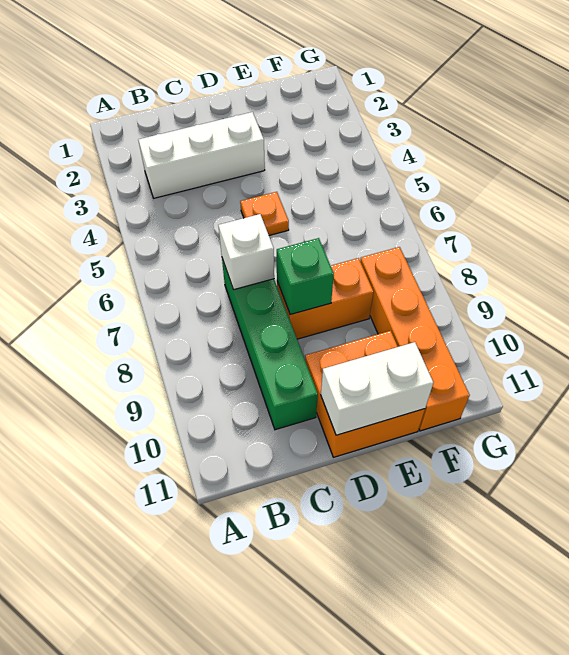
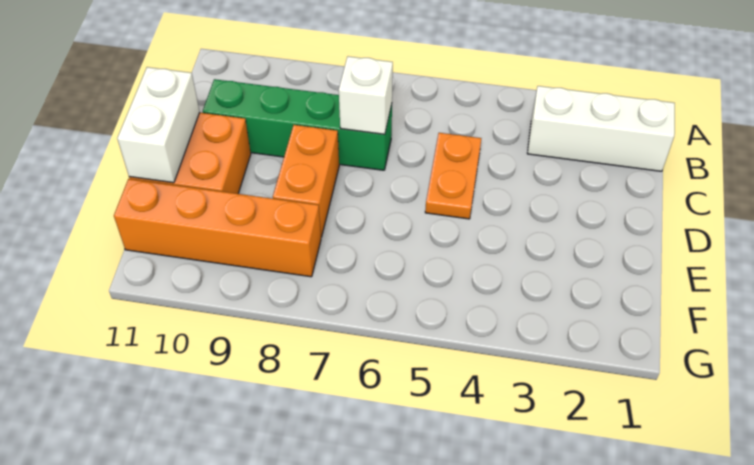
white brick B3:D3 level 1 -> white brick B1:B3 level 1
orange plate D5 level 1 -> orange plate C5:D5 level 1
green brick D8 level 2 -> none

